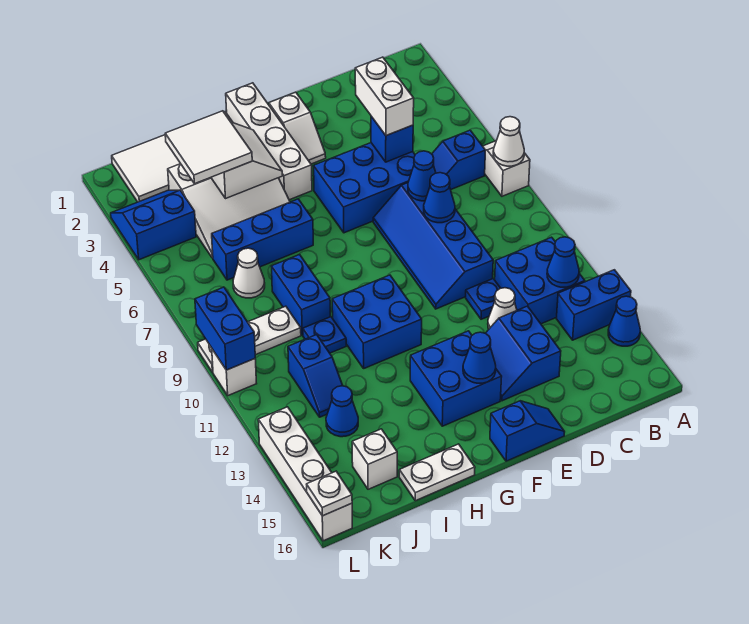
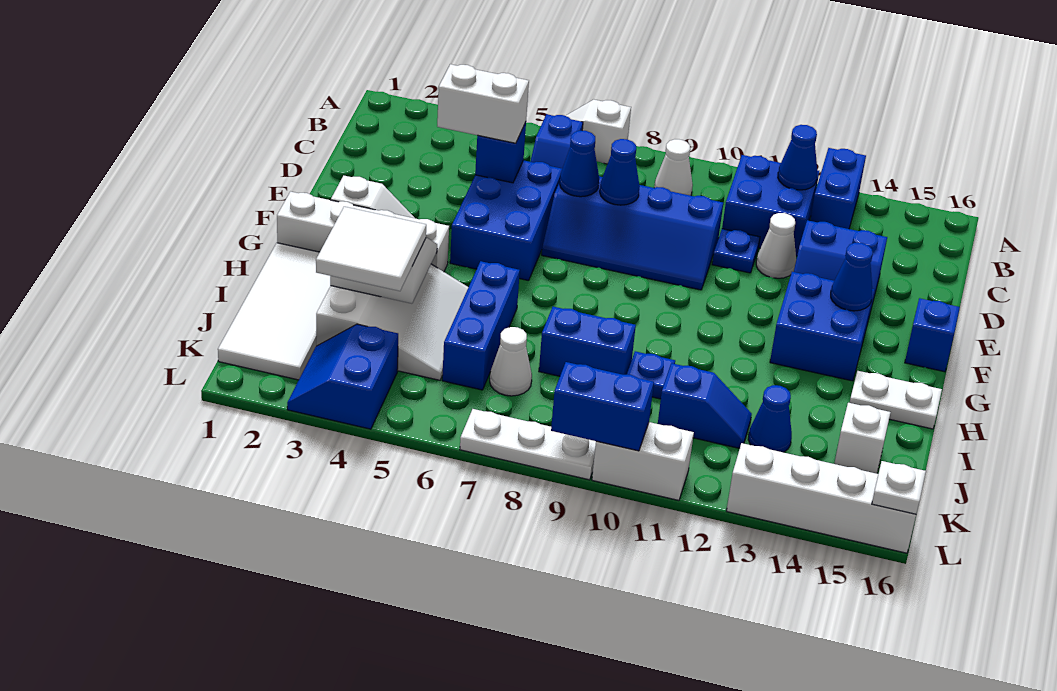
white cone A7 level 2 -> white cone B9 level 1
blue cone A14 level 1 -> none
blue brick G10:H11 level 1 -> none
white plate H16:I16 level 1 -> white plate H15:H16 level 1
white plate J9:L9 level 1 -> white plate L7:L9 level 1
white brick L10 level 1 -> white brick L10:L11 level 1

